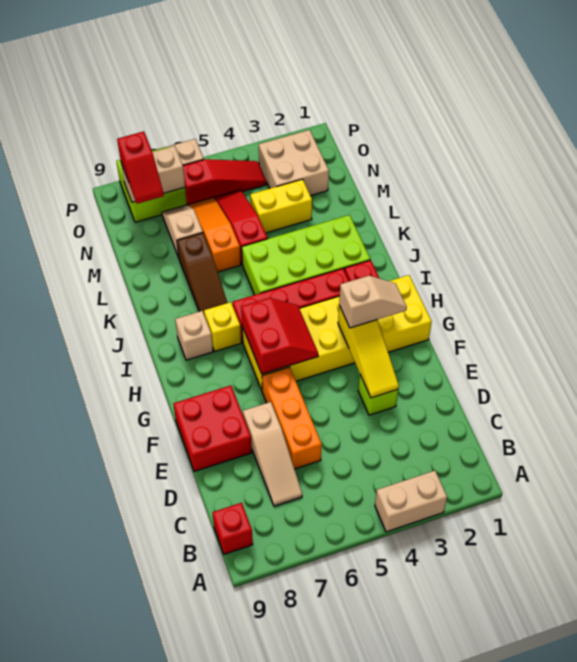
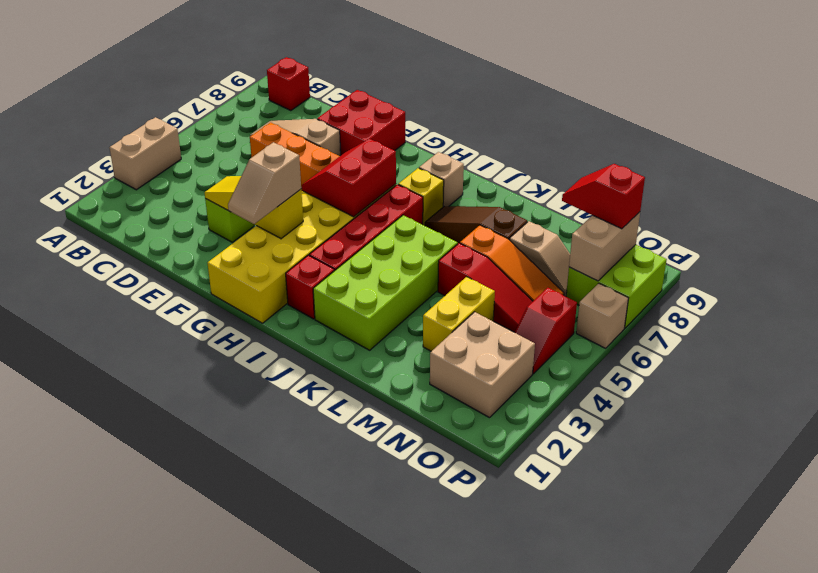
red slope G5:H6 level 2 top 6 -> red slope G5:H6 level 2 top H
red slope O4:O6 level 1 top 6 -> red slope O4:O5 level 1 top 5

